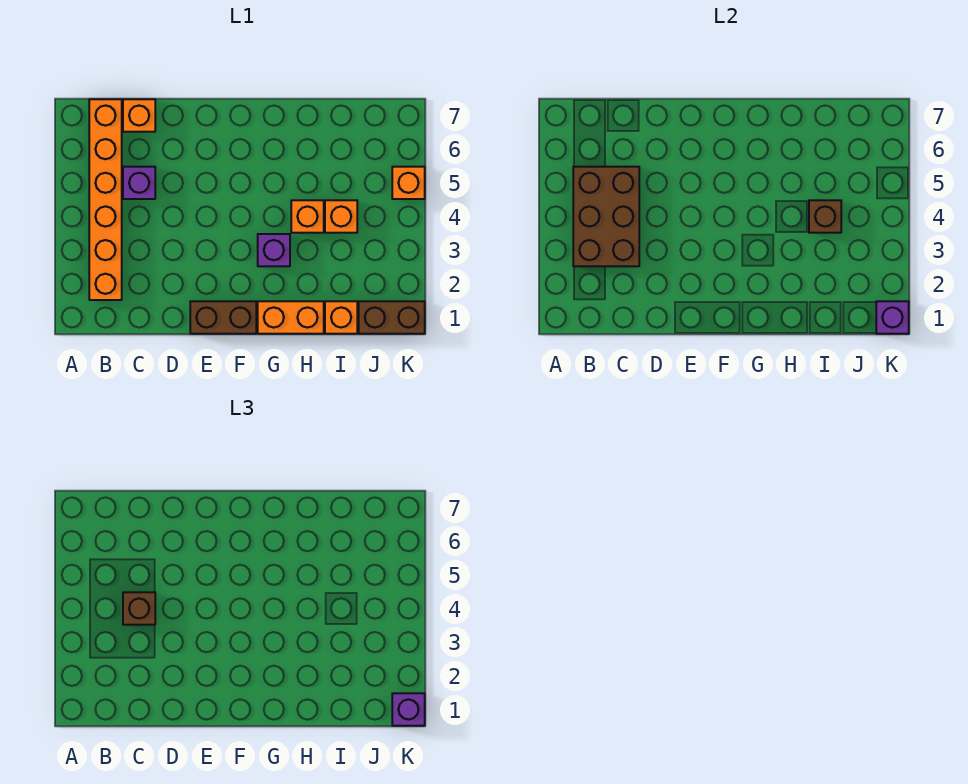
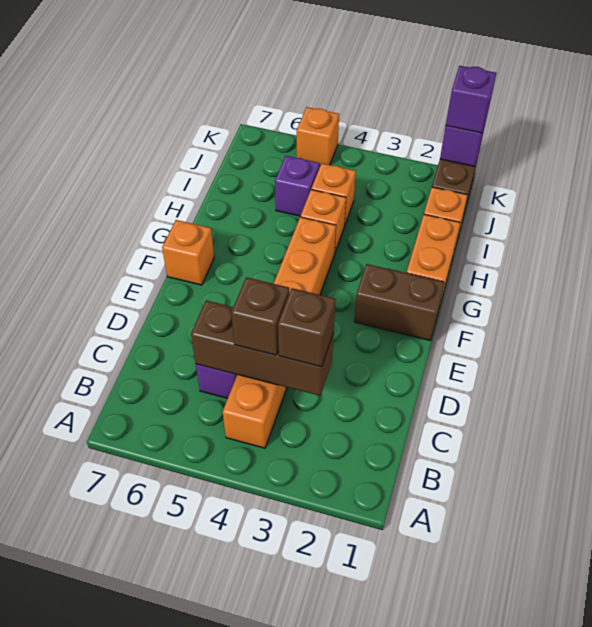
orange brick B2:B7 level 1 -> orange brick B4:G4 level 1
brown brick B3:C5 level 2 -> brown brick C3:C5 level 2
orange brick C7 level 1 -> orange brick F7 level 1
brown brick E1:F1 level 1 -> brown brick F1:F2 level 1
purple brick G3 level 1 -> purple brick I5 level 1
brown brick I4 level 2 -> brown brick C3 level 3

